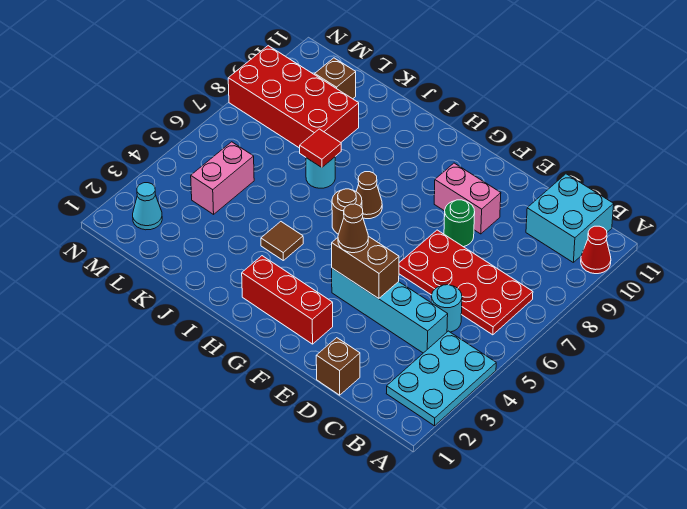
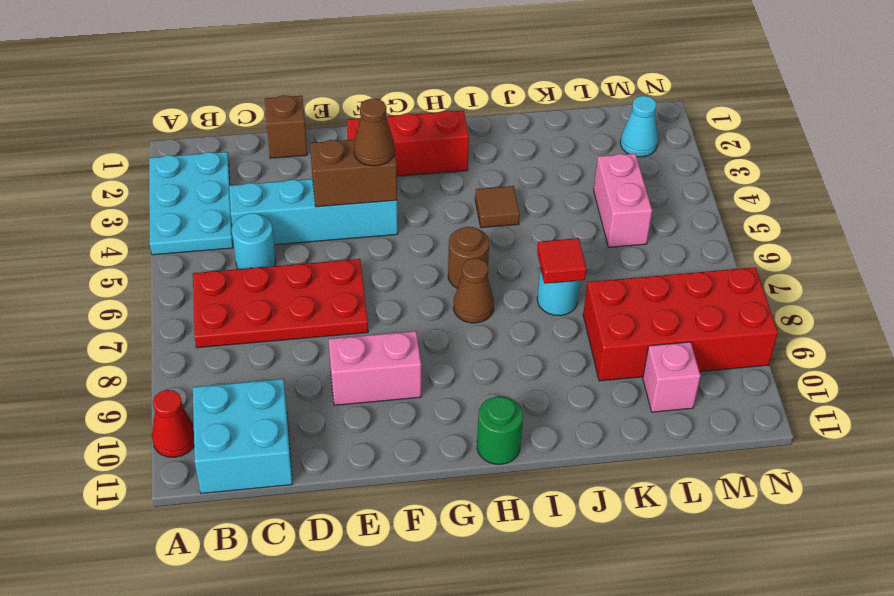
green round brick E8 level 1 -> green round brick H11 level 1
brown brick L10 level 1 -> pink brick L10 level 1

